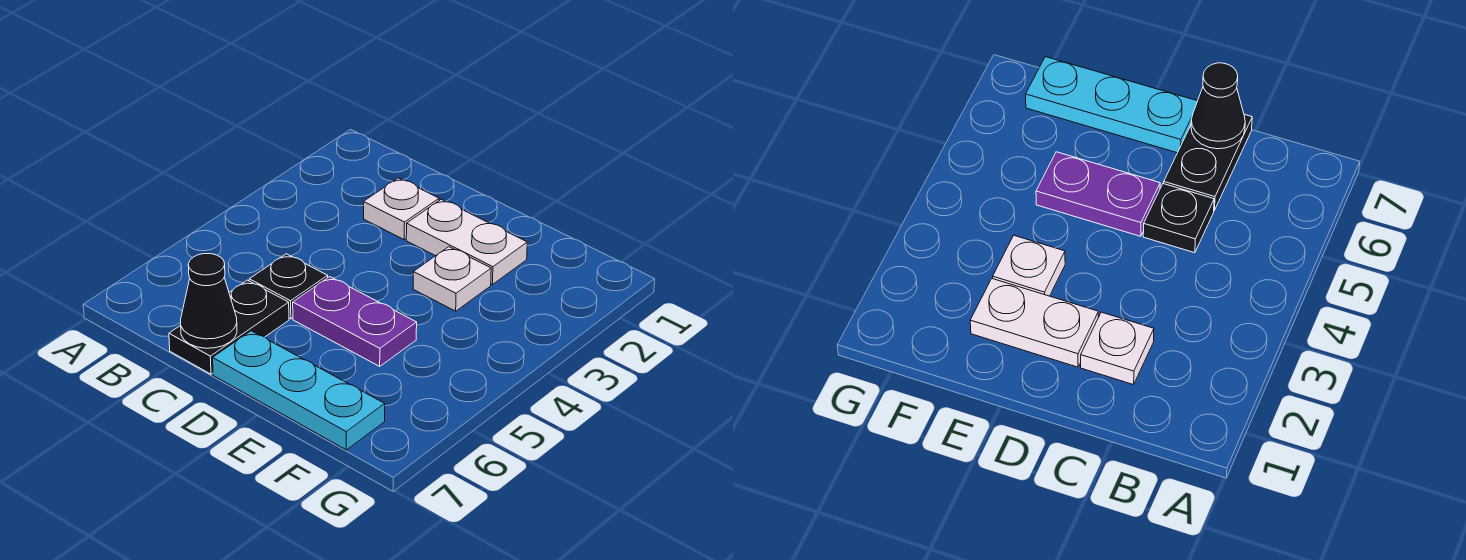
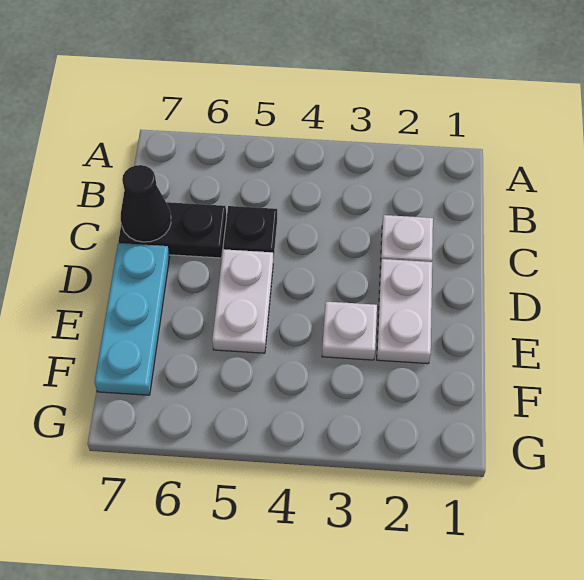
purple plate D5:E5 level 1 -> white plate D5:E5 level 1

